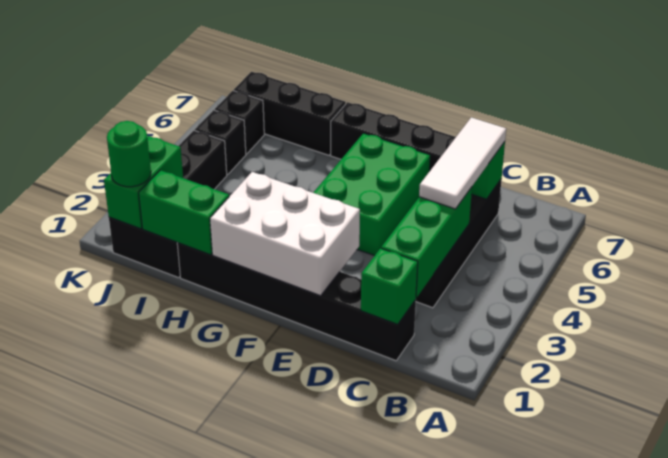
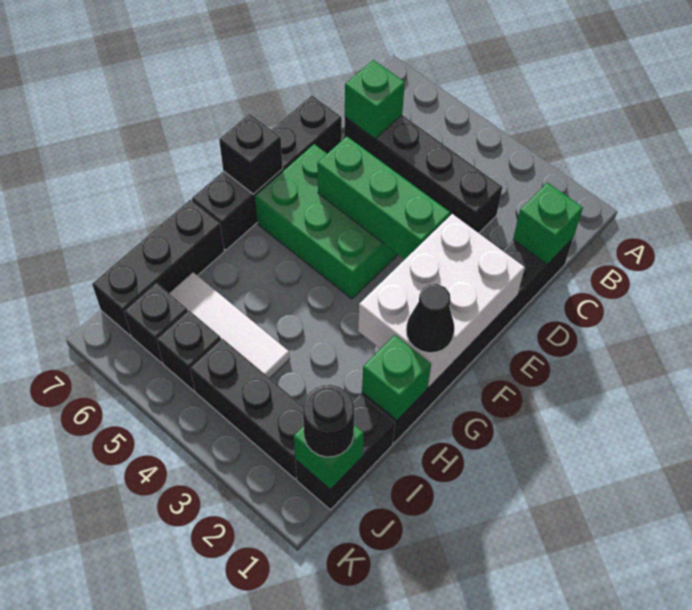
green brick C2:C4 level 2 -> green brick E3:E5 level 2
white tile C4:C6 level 3 -> white tile I4:I6 level 1
none -> black brick F7 level 2
none -> black cone G1 level 3
green brick H1:I1 level 2 -> green brick H1 level 2
green brick J1:J2 level 2 -> green brick J1 level 2
green round brick J1 level 3 -> black round brick J1 level 3

